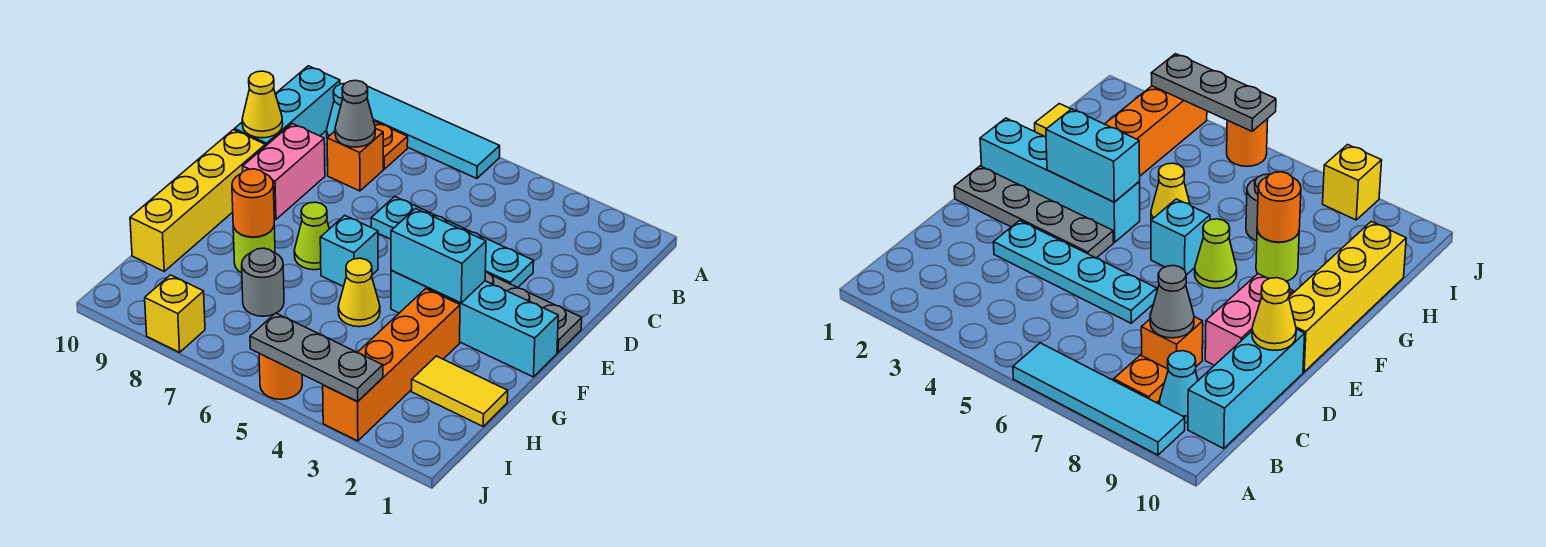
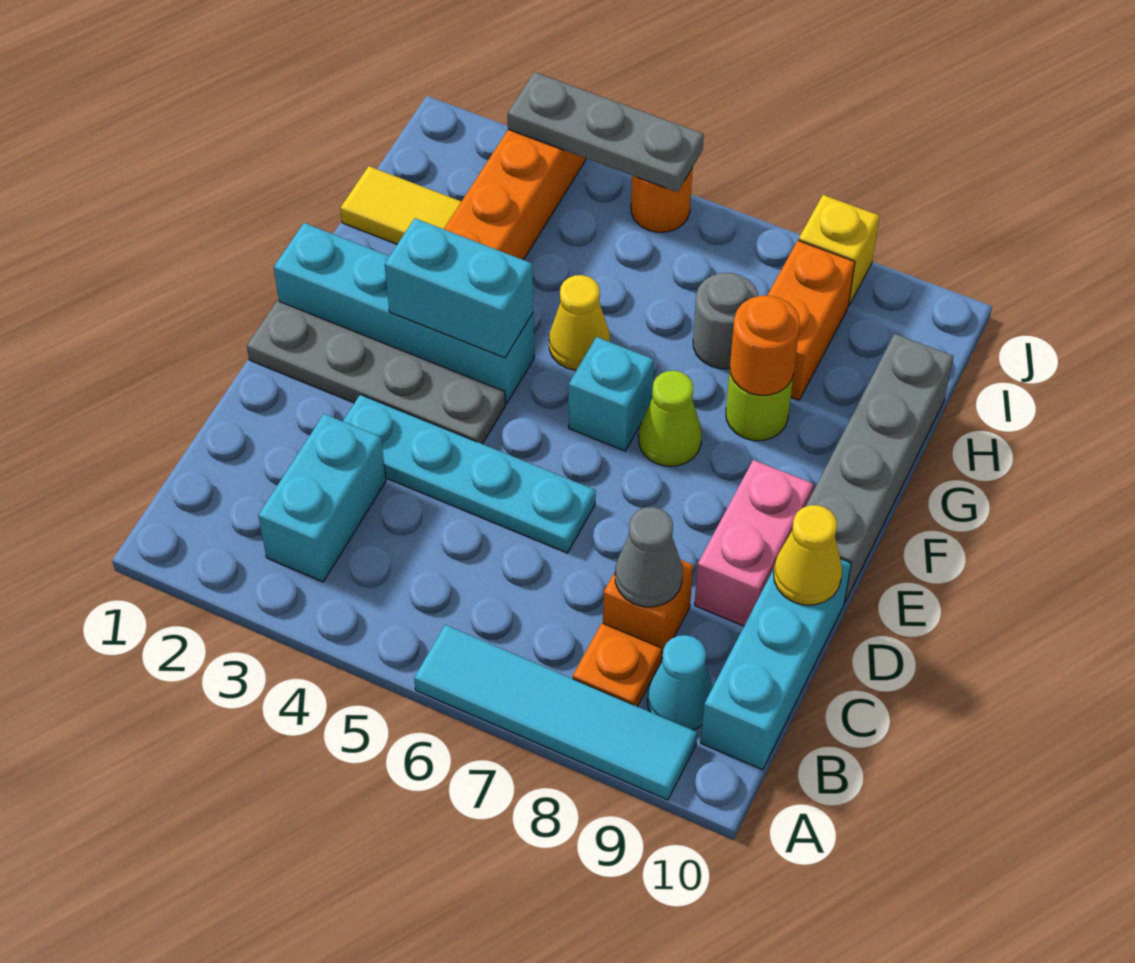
none -> cyan brick B3:C3 level 1
yellow brick E10:H10 level 1 -> grey brick E10:H10 level 1
none -> orange brick H8:I8 level 1

